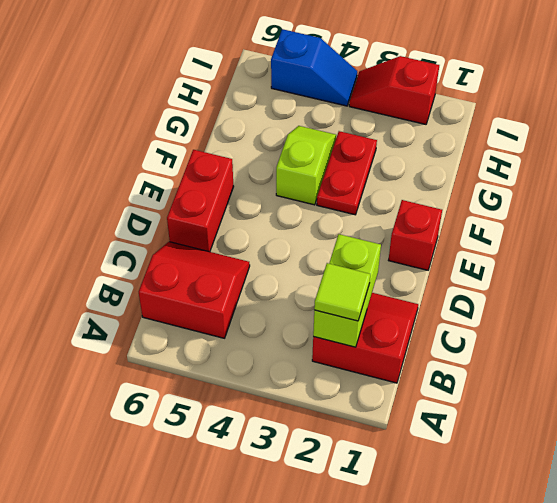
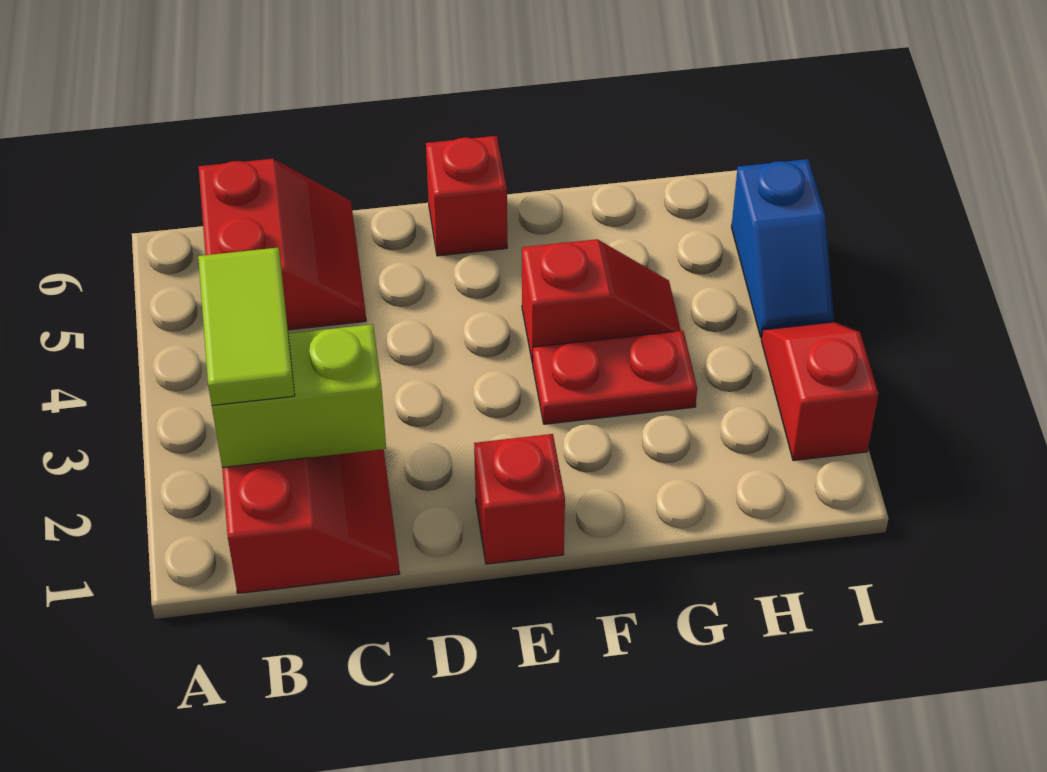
lime tile B2 level 3 -> lime tile B2:B3 level 3
red brick D6:E6 level 1 -> red brick E6 level 1
lime slope F4:G4 level 1 top F -> red slope F4:G4 level 1 top F

